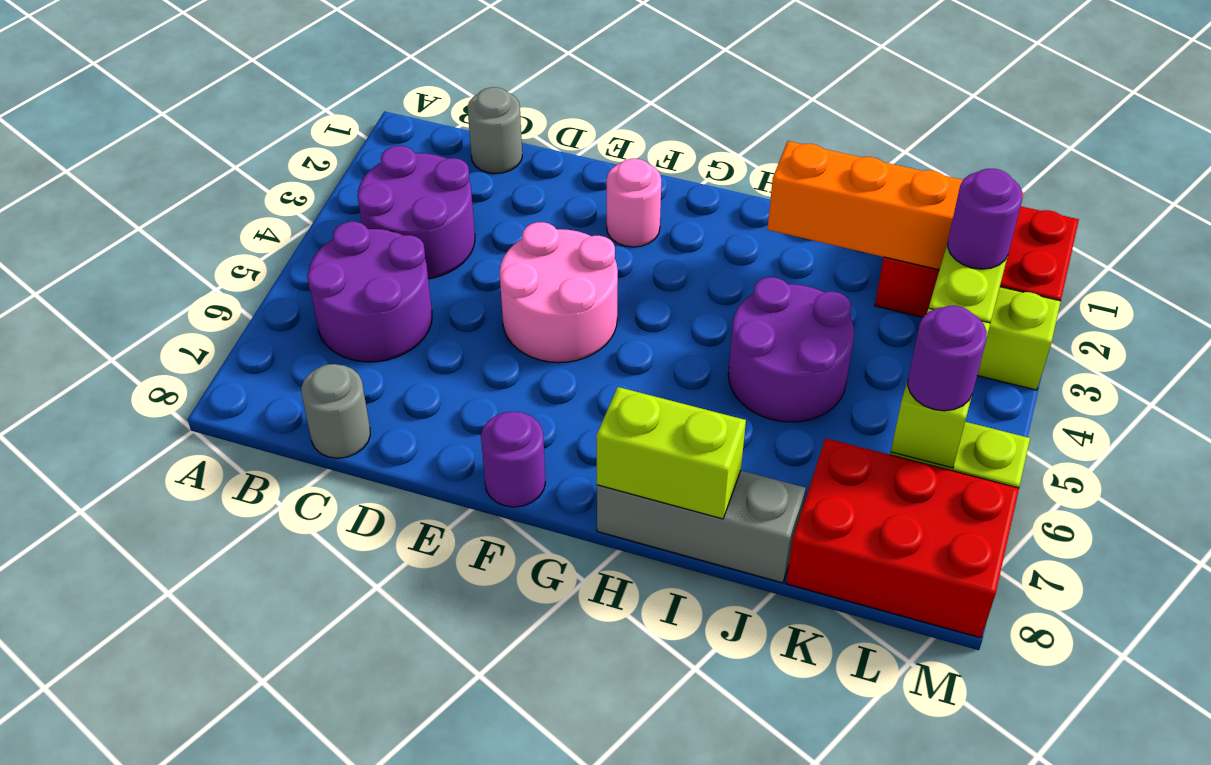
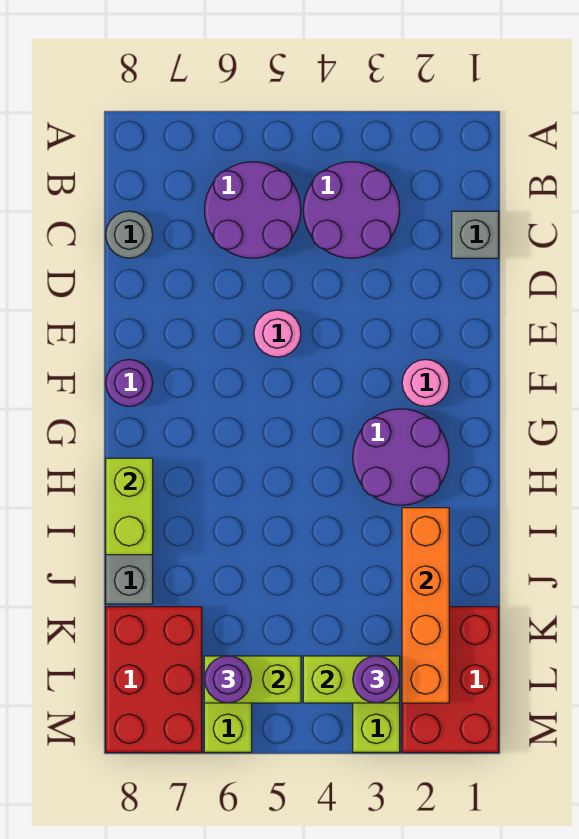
grey round brick C1 level 1 -> grey brick C1 level 1
pink round brick E4:F5 level 1 -> pink round brick E5 level 1
purple round brick I4:J5 level 1 -> purple round brick G2:H3 level 1

